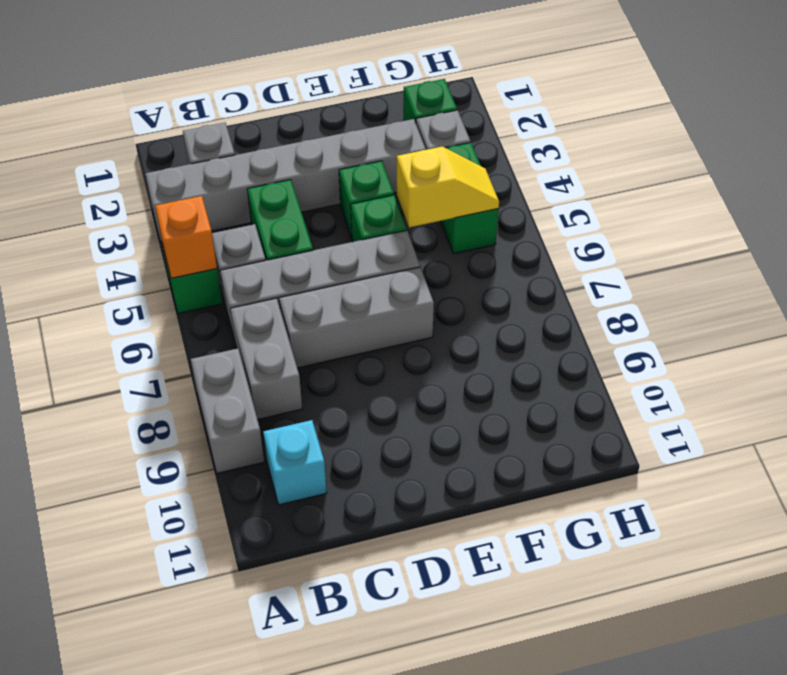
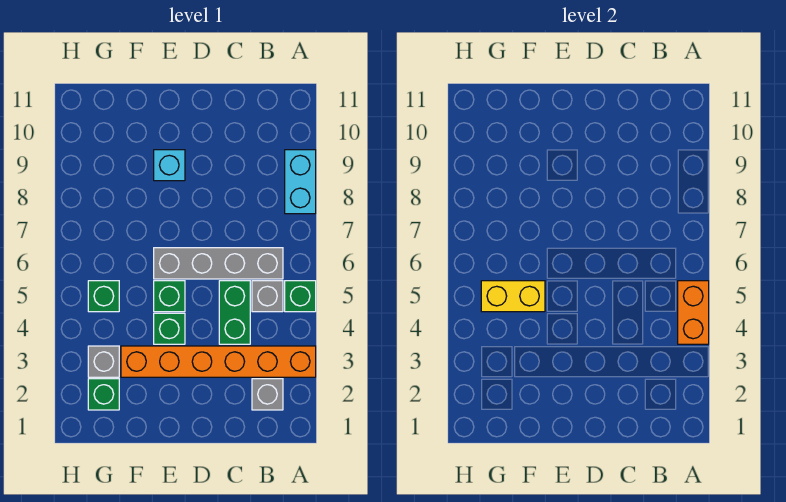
grey brick A3:F3 level 1 -> orange brick A3:F3 level 1
orange brick A5 level 2 -> orange brick A4:A5 level 2
grey brick A8:A9 level 1 -> cyan brick A8:A9 level 1
grey brick B7:B8 level 1 -> none
cyan brick B10 level 1 -> cyan brick E9 level 1
grey brick C7:E7 level 1 -> none
yellow slope F5:G5 level 2 top F -> yellow brick F5:G5 level 2
green brick G4:G5 level 1 -> green brick G5 level 1

